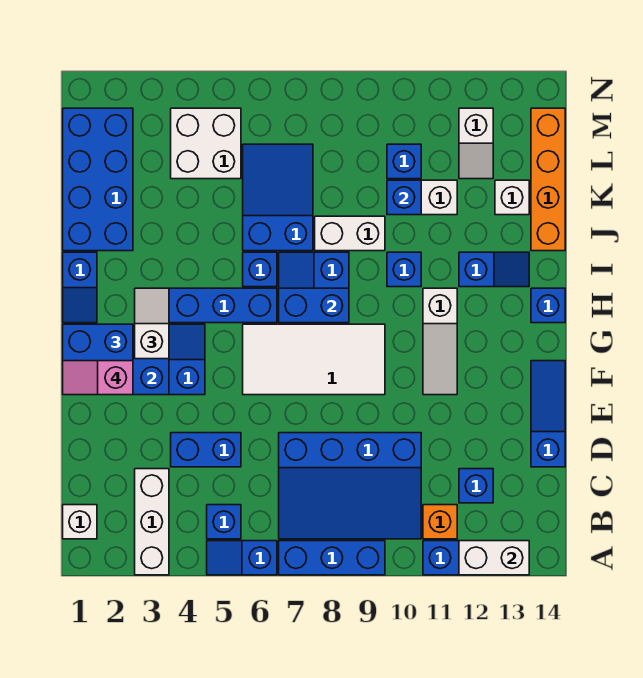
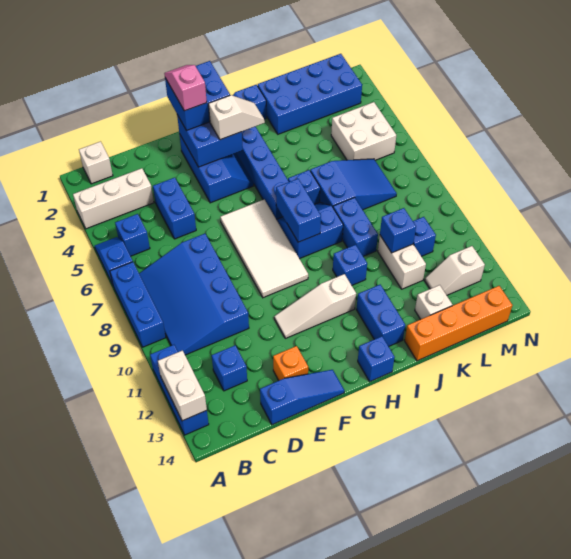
orange brick B11 level 1 -> orange brick E13 level 1
blue slope I12:I13 level 1 top 12 -> blue brick I12:I13 level 1
white brick J8:J9 level 1 -> blue brick J8:J9 level 1

